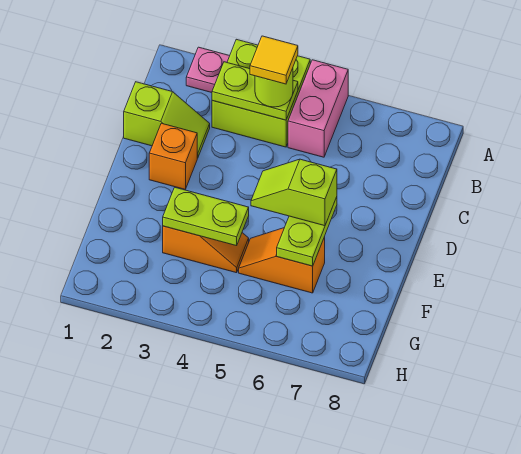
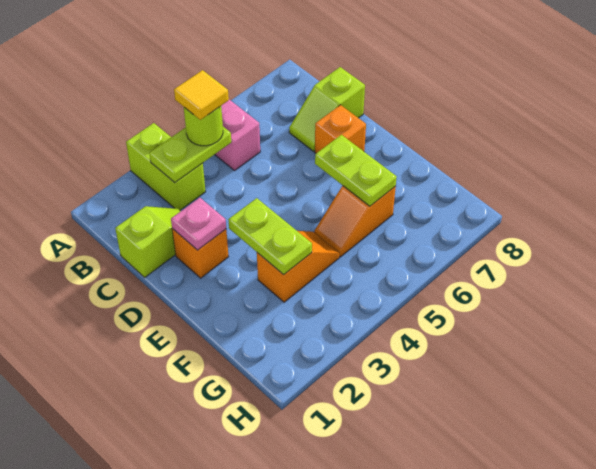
pink plate A2 level 1 -> pink plate D2 level 2
lime brick A3:B4 level 1 -> lime brick A3:B3 level 1
none -> orange brick D7 level 1
lime slope E5:E6 level 3 top 6 -> lime slope C7:C8 level 1 top 8
lime plate F3:F4 level 2 -> lime plate E3:F3 level 2

